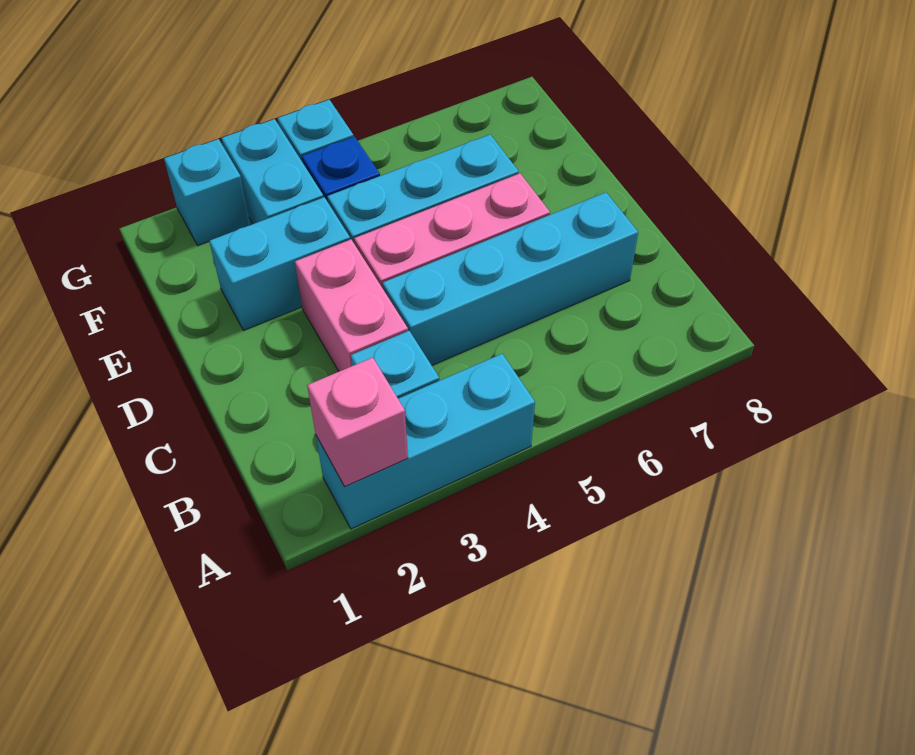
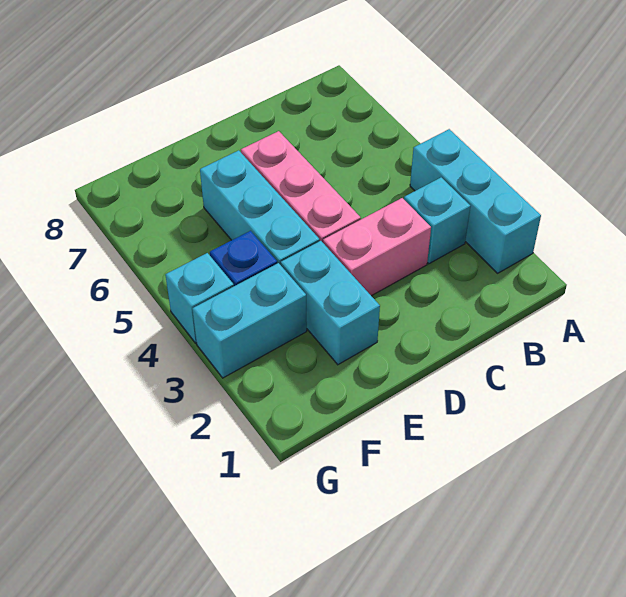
pink brick A2 level 2 -> none
cyan brick C4:C7 level 1 -> none
cyan brick G2 level 1 -> none

